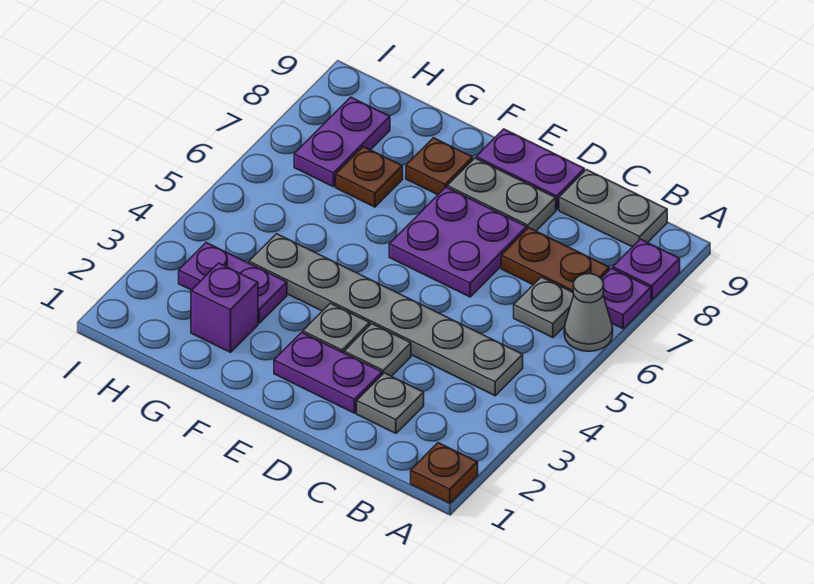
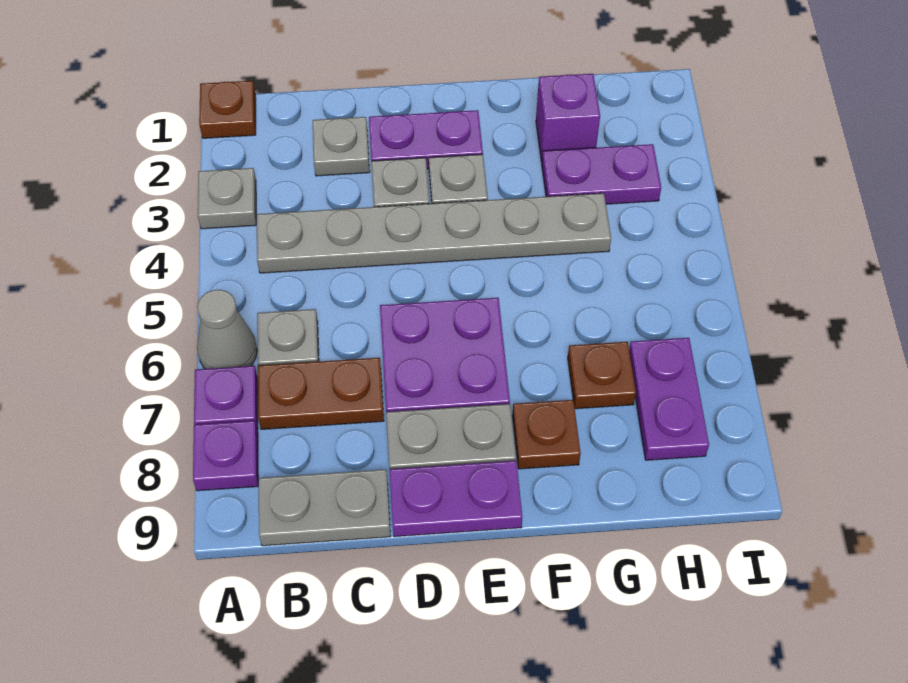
none -> grey plate A3 level 1

